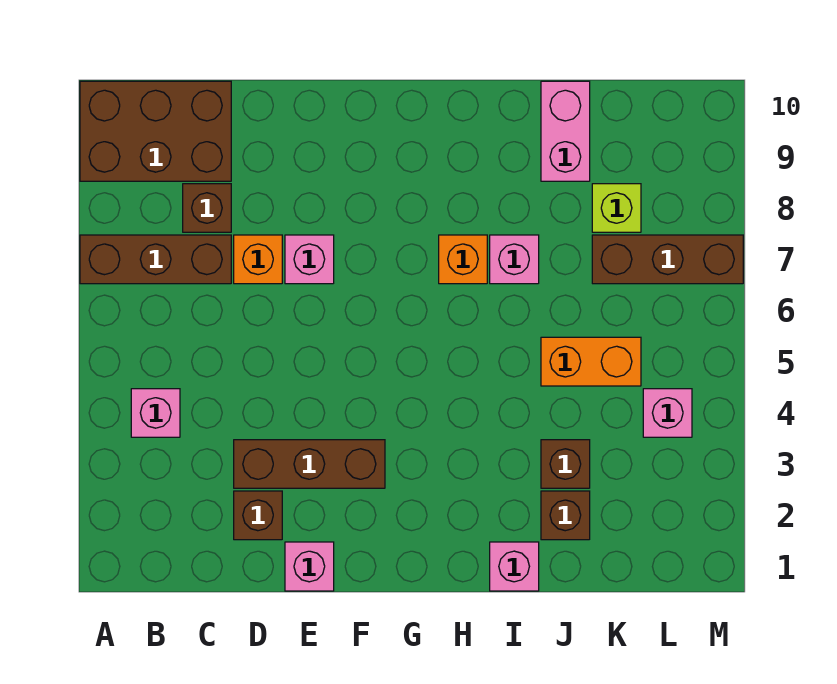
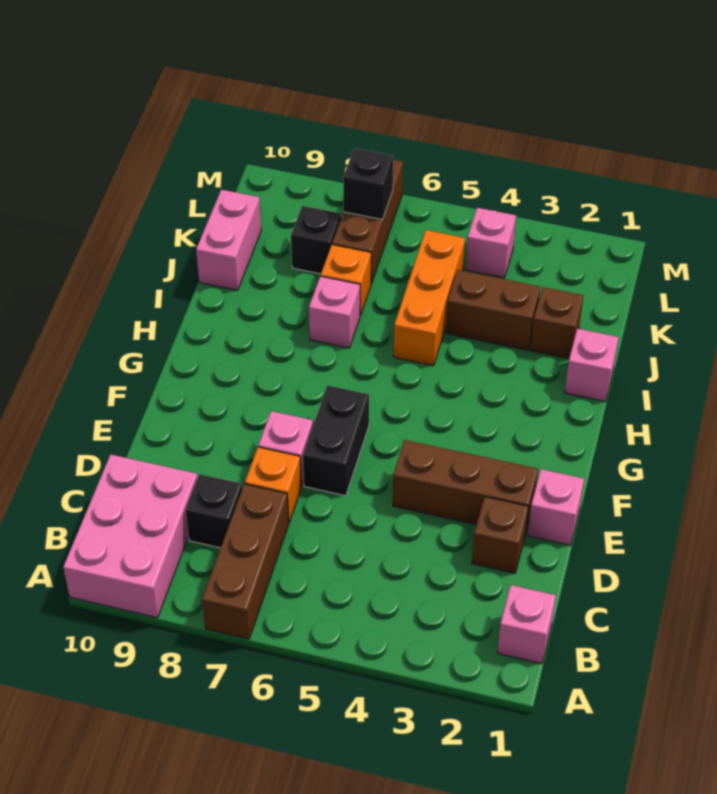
brown brick A9:C10 level 1 -> pink brick A9:C10 level 1
pink brick B4 level 1 -> pink brick B1 level 1
brown brick C8 level 1 -> black brick C8 level 1
brown brick D3:F3 level 1 -> brown brick E2:E4 level 1
none -> black brick E6:F6 level 1
orange brick H7 level 1 -> orange brick J7 level 1
brown brick J3 level 1 -> brown brick J3:J4 level 1
orange brick J5:K5 level 1 -> orange brick I5:K5 level 1
pink brick J9:J10 level 1 -> pink brick J10:K10 level 1
lime brick K8 level 1 -> black brick K8 level 1
none -> black brick L7 level 2

